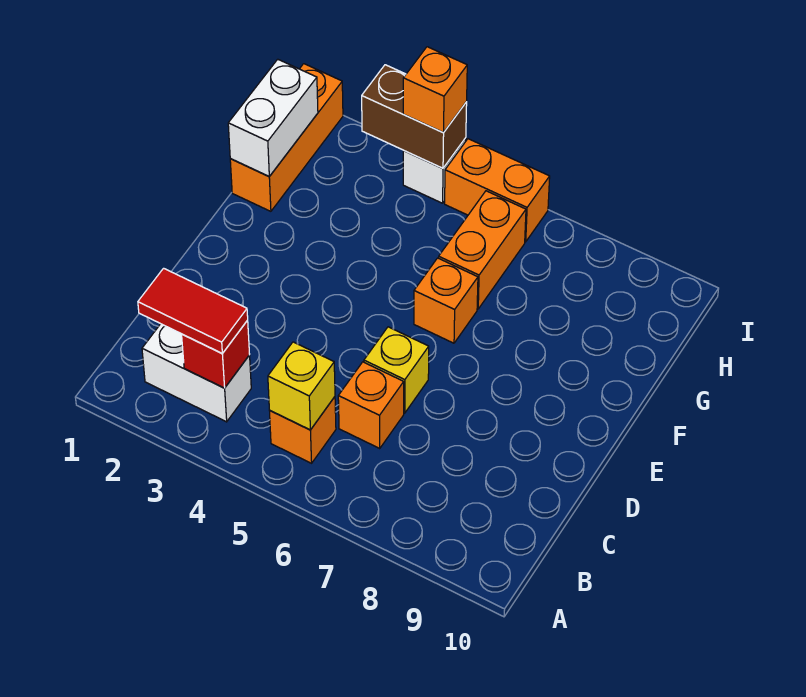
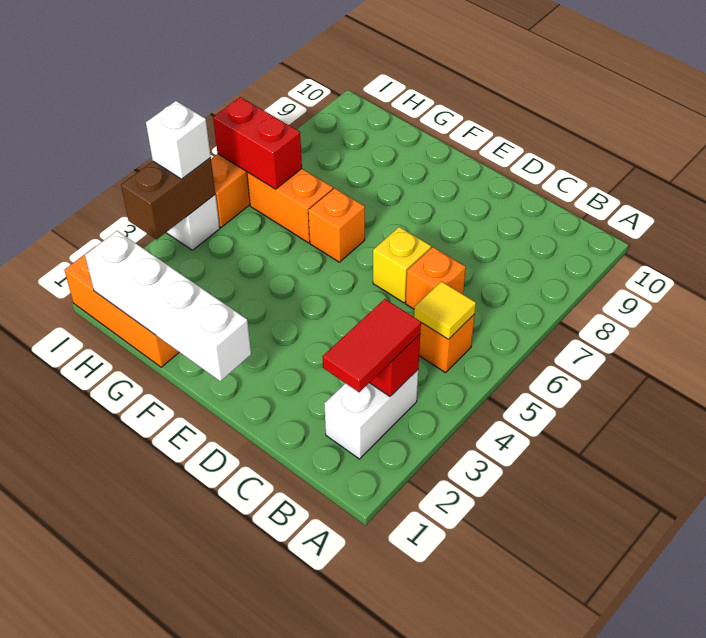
yellow brick B5 level 2 -> yellow tile B5 level 2
white brick G1:H1 level 2 -> white brick E1:H1 level 2
none -> red brick H6:I6 level 2
orange brick I4 level 3 -> white brick I4 level 3

